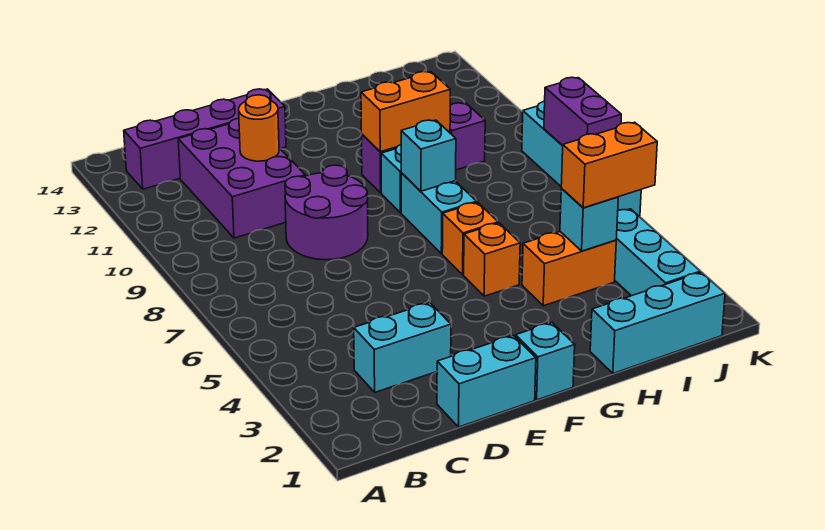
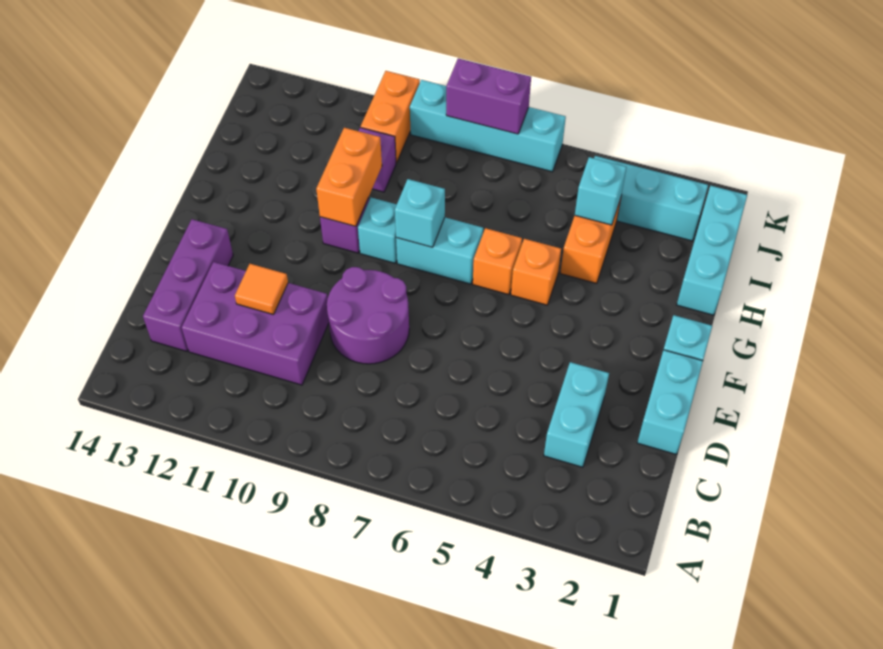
purple brick B13:E13 level 1 -> purple brick C13:E13 level 1
orange round brick D11 level 2 -> orange tile D11 level 2
orange brick I4:J4 level 3 -> orange brick J10:K10 level 1

